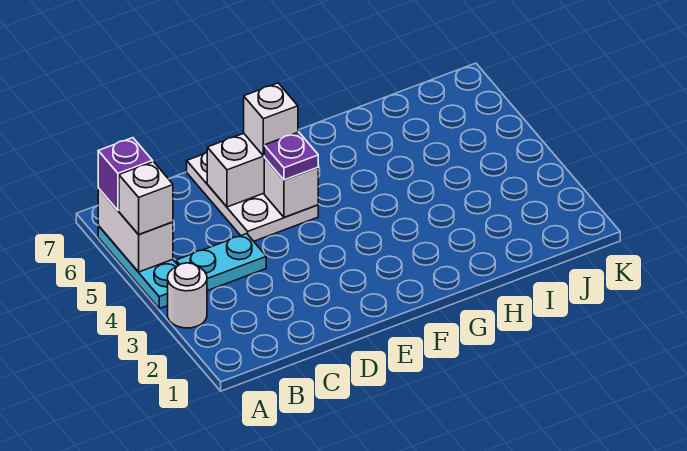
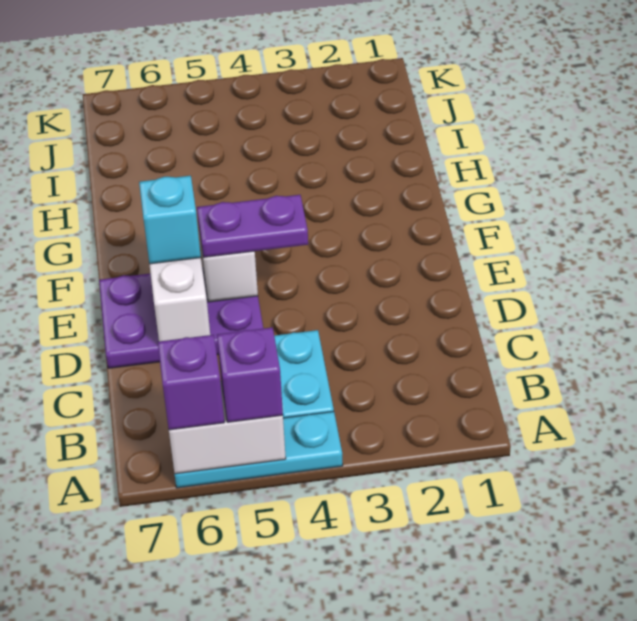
white round brick A3 level 1 -> none
white brick A5 level 3 -> purple brick A5 level 3
white plate D5:E7 level 1 -> purple plate D5:E7 level 1
purple plate E5 level 3 -> purple plate E4:E5 level 3
white brick E6 level 3 -> cyan brick E6 level 3

